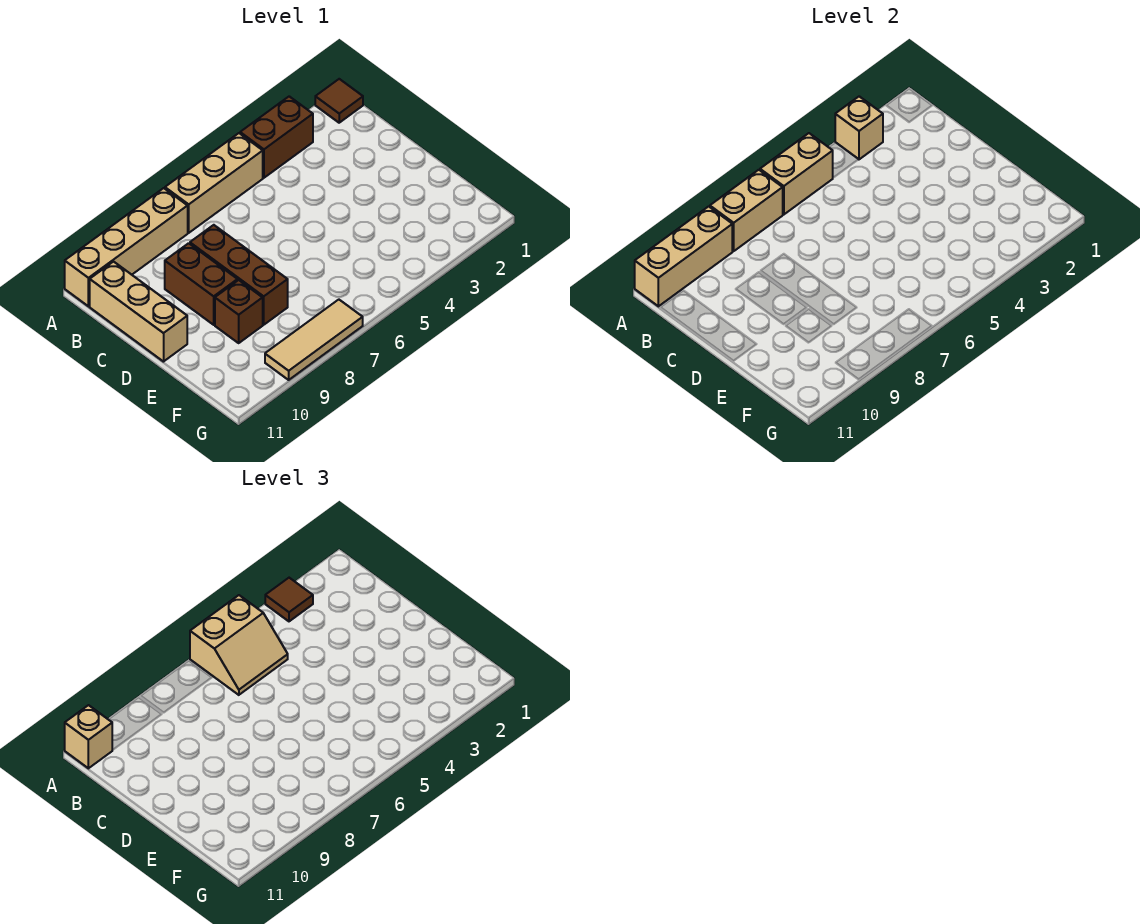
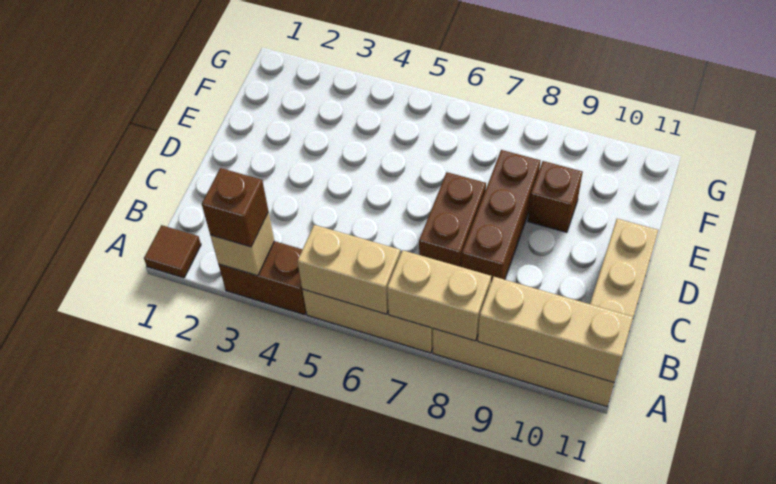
brown tile A3 level 3 -> brown brick A3 level 3
tan slope A5:B6 level 3 top A -> none
tan brick A11 level 3 -> none
brown brick C9:D9 level 1 -> brown brick C7:D7 level 1
tan tile G7:G9 level 1 -> none

